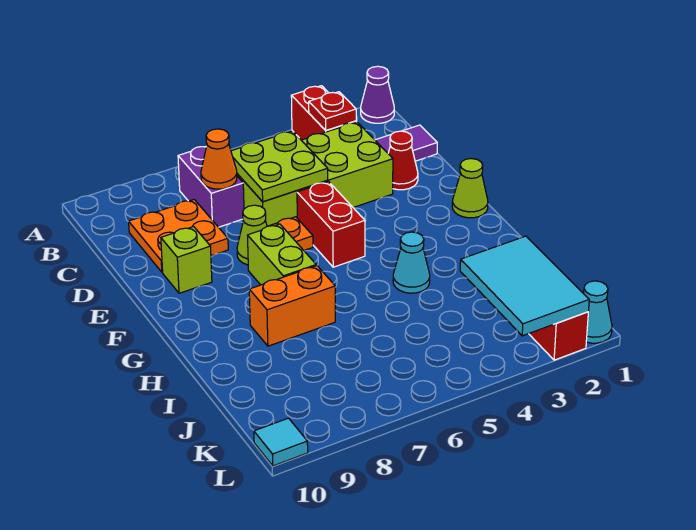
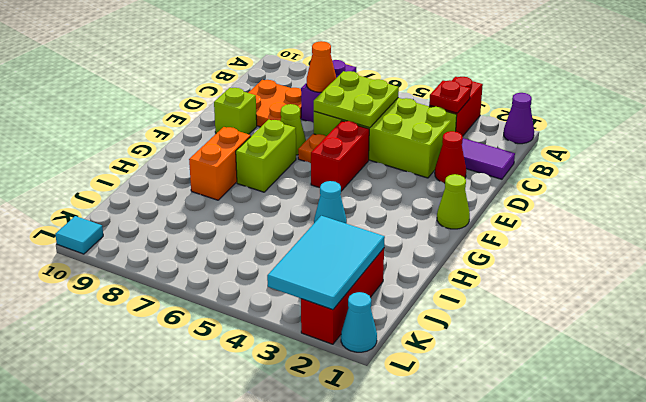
orange brick H7:H8 level 1 -> orange brick G8:H8 level 1

